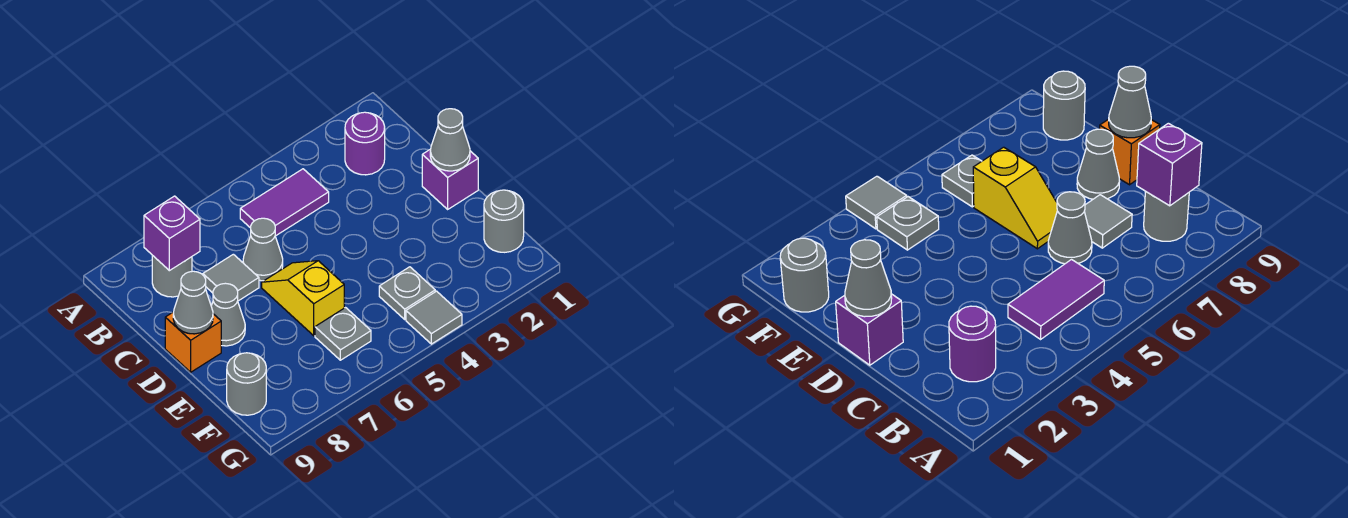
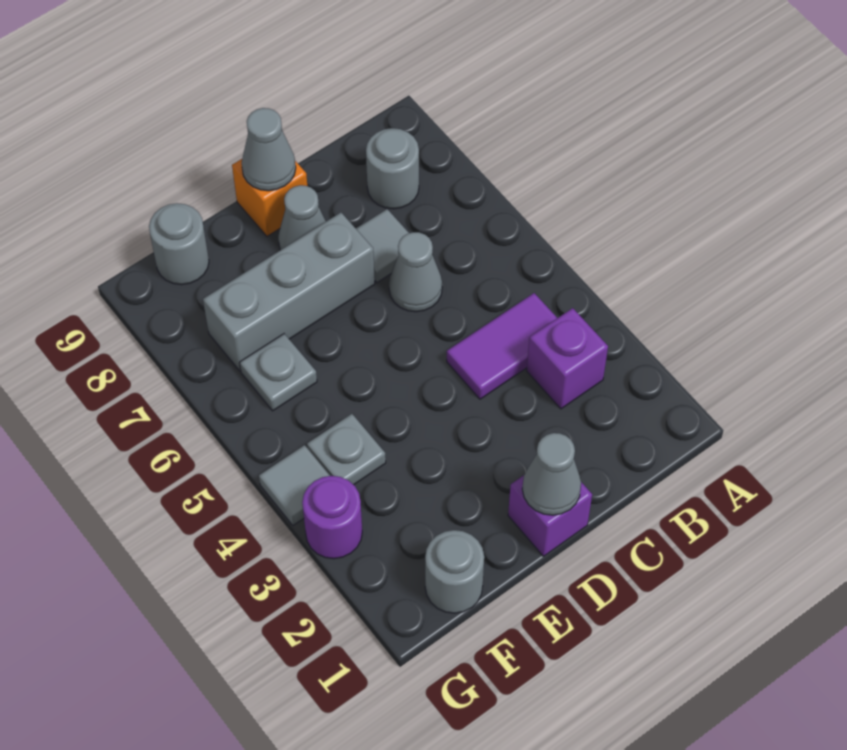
purple round brick B2 level 1 -> purple round brick G3 level 1
purple tile B4:B5 level 1 -> purple tile B4:C4 level 1
purple brick B8 level 2 -> purple brick B3 level 1
yellow slope D6:E6 level 1 top E -> none
none -> grey brick D7:F7 level 1

